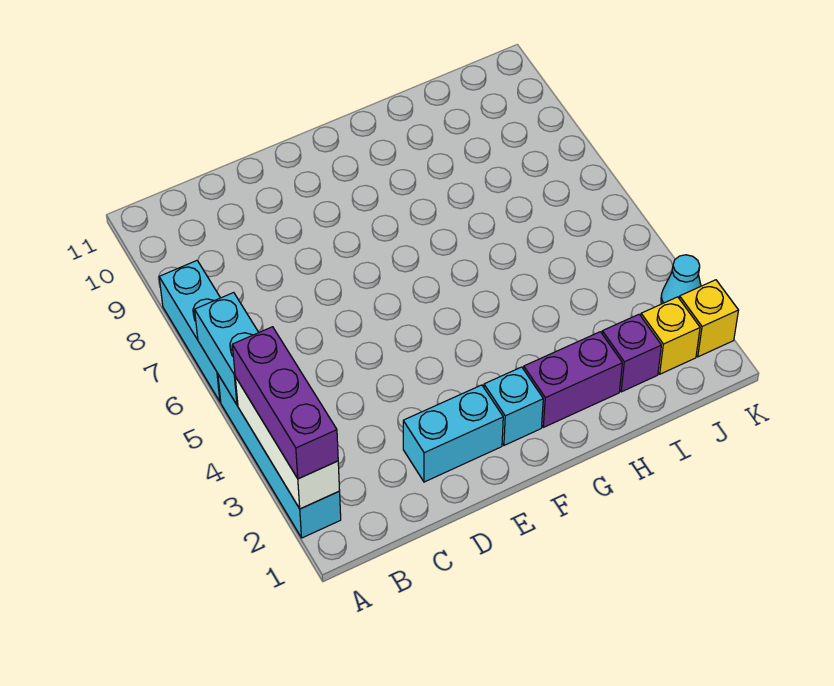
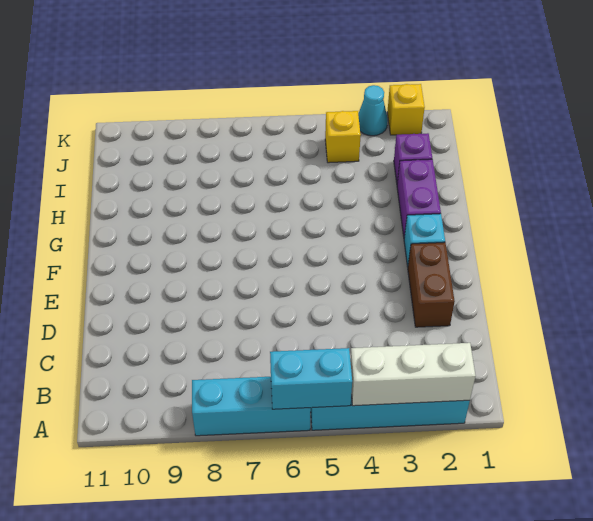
purple brick A2:A4 level 3 -> none
cyan brick D2:E2 level 1 -> brown brick D2:E2 level 1
yellow brick J2 level 1 -> yellow brick J4 level 1

